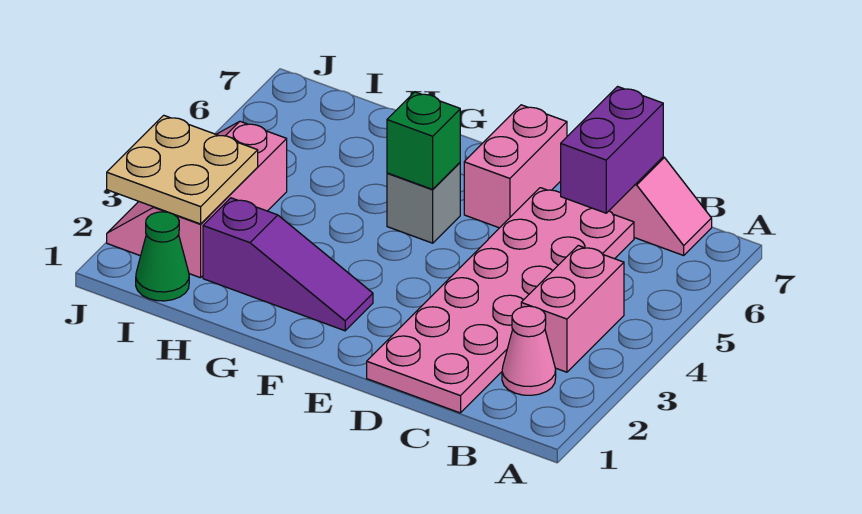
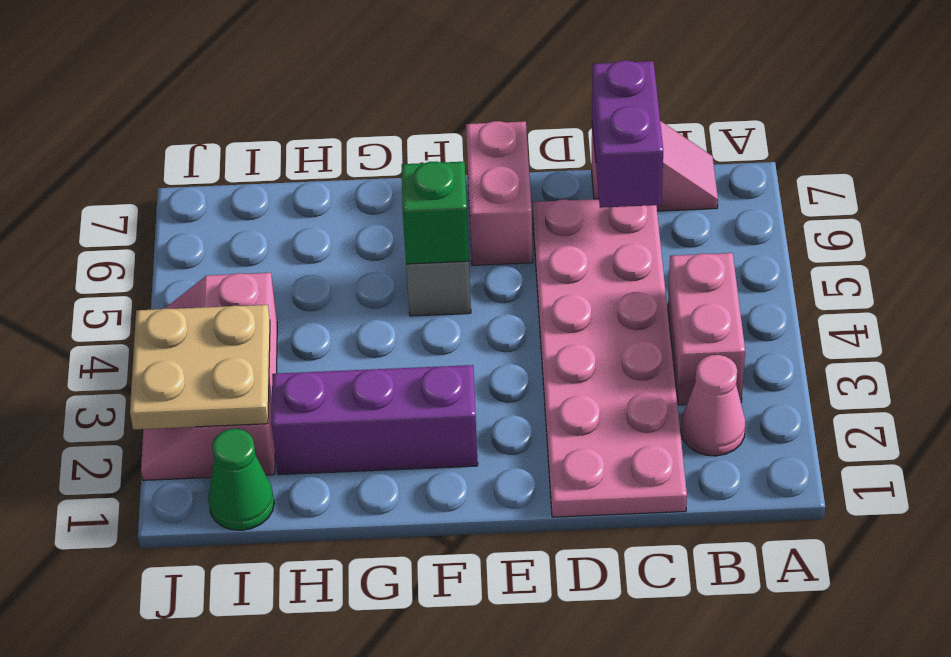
purple slope F2:H2 level 1 top H -> purple brick F2:H2 level 1

